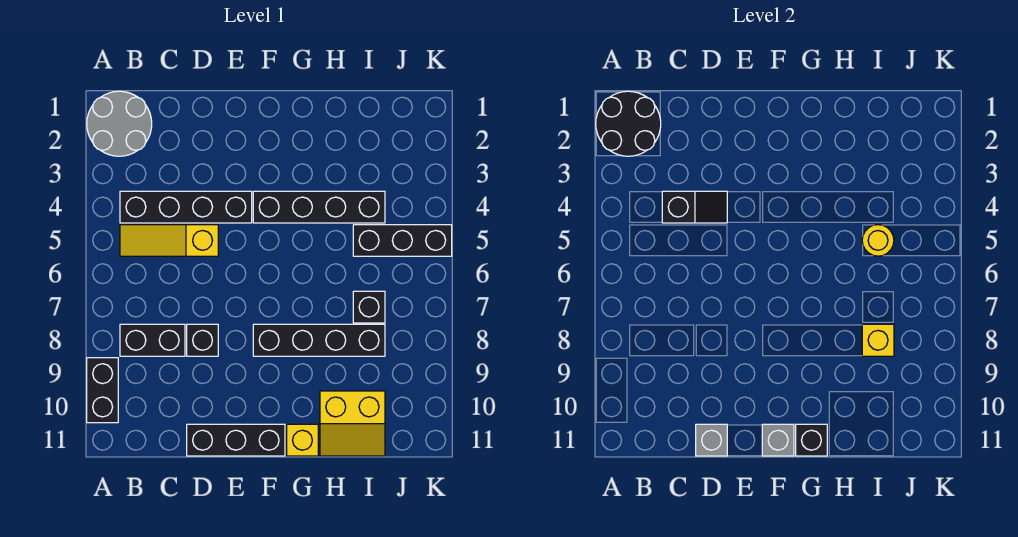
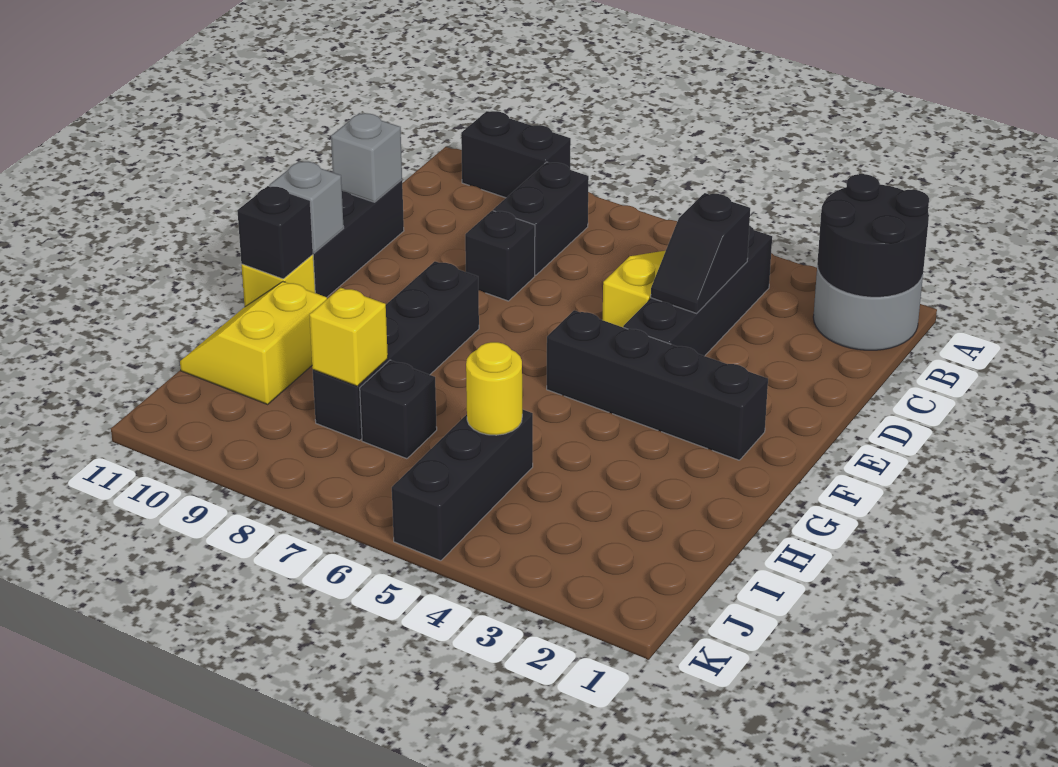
black brick F4:I4 level 1 -> black brick F2:F5 level 1

